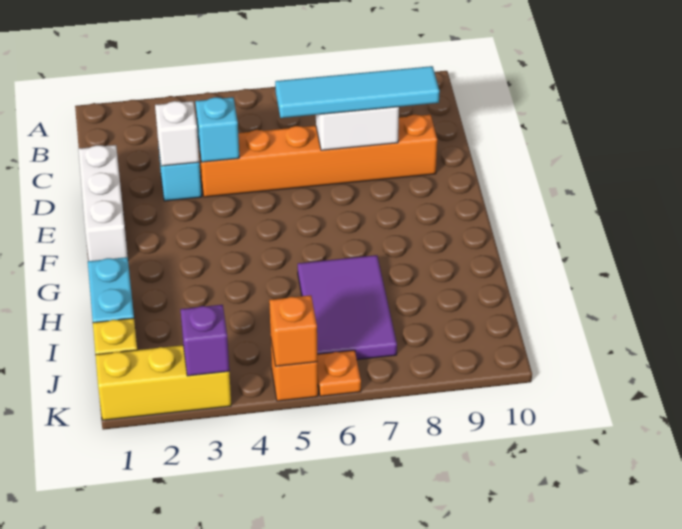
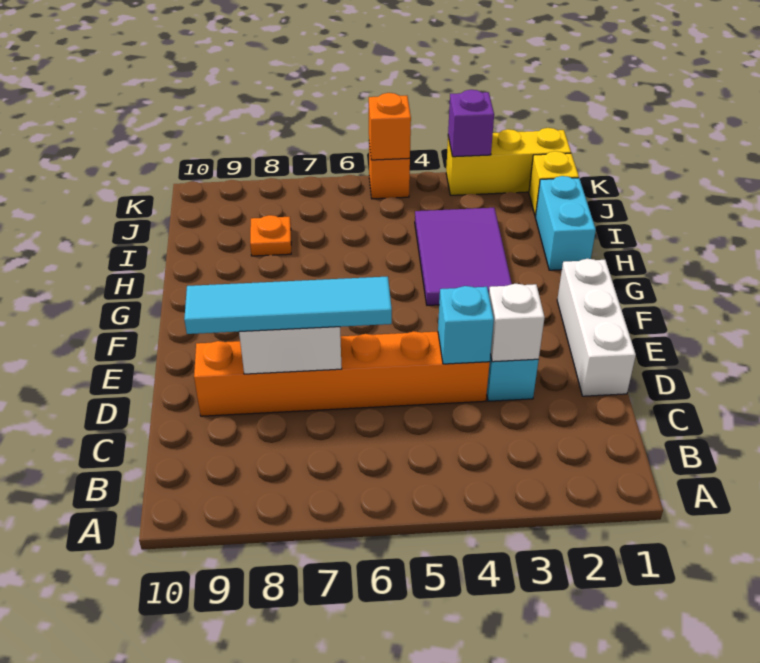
purple tile H6:J7 level 1 -> purple tile G3:I4 level 1
orange plate K6 level 1 -> orange plate I8 level 1

